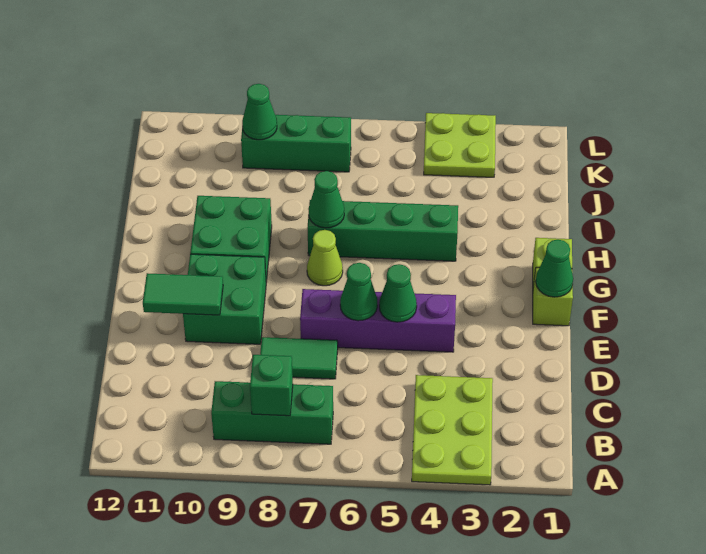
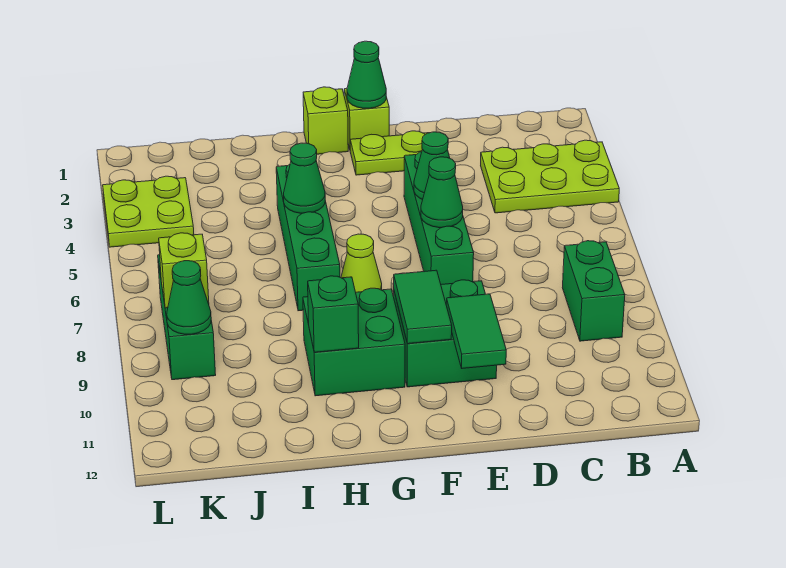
green brick B7:B9 level 1 -> green brick B8:B9 level 1
green brick B8 level 2 -> green brick H10 level 2
green tile D7:D8 level 1 -> green tile F9:F10 level 2
none -> lime plate E2:F2 level 1
purple brick E4:E7 level 1 -> green brick E4:E7 level 1
green cone H7 level 2 -> green cone H5 level 2
none -> lime brick K8 level 2

